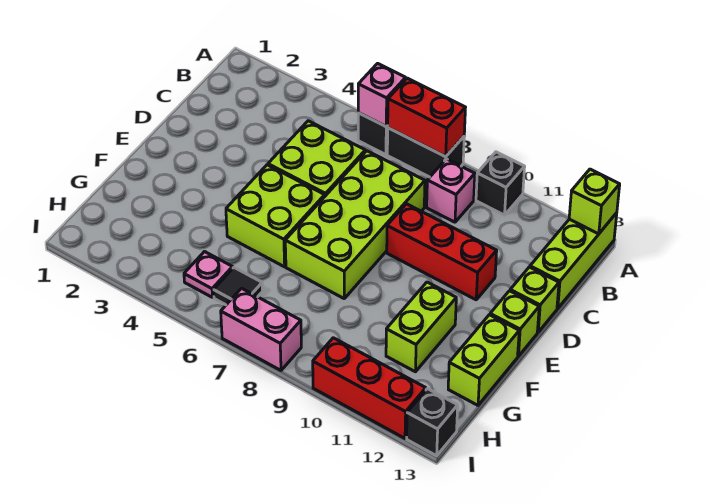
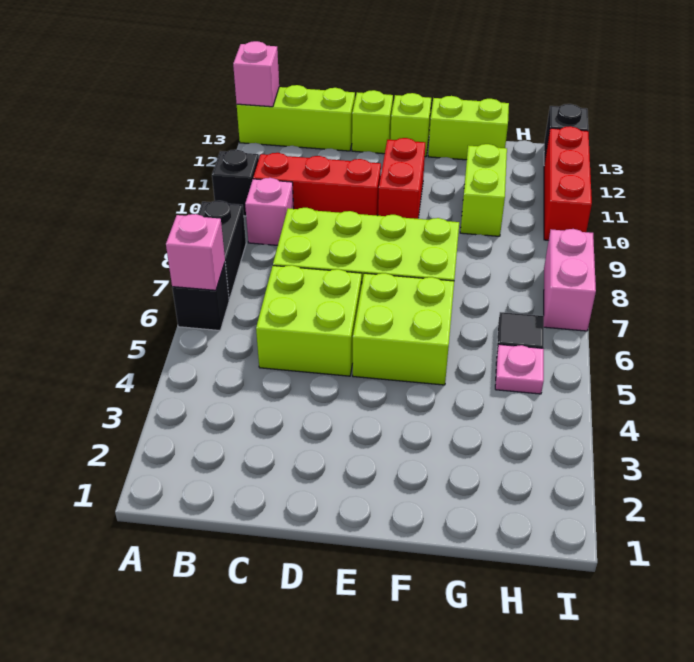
red brick A7:A8 level 2 -> red brick E10:E11 level 1
lime brick A13 level 2 -> pink brick A13 level 2
red brick D9:D11 level 1 -> red brick B10:D10 level 1
lime brick F11:G11 level 1 -> lime brick G10:G11 level 1

